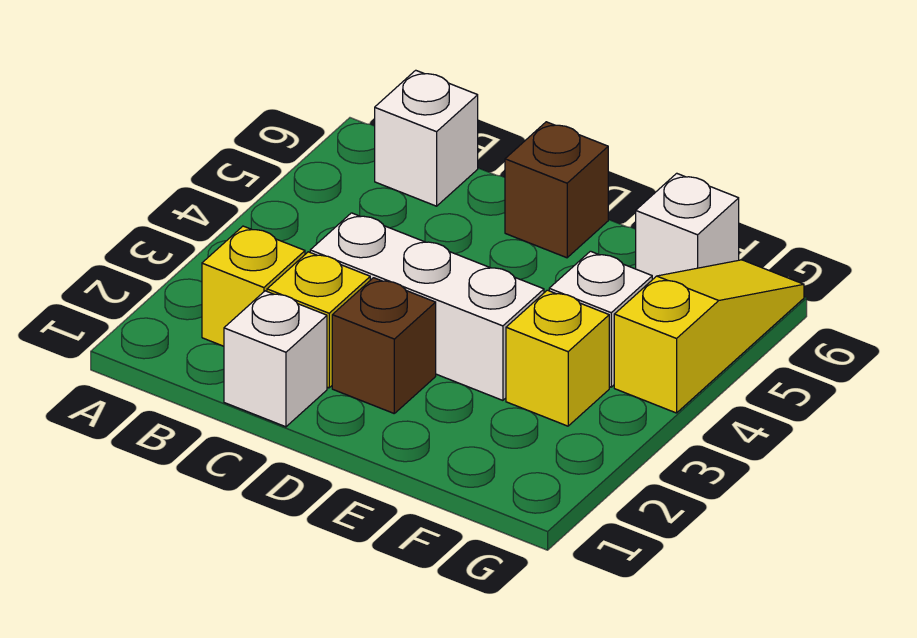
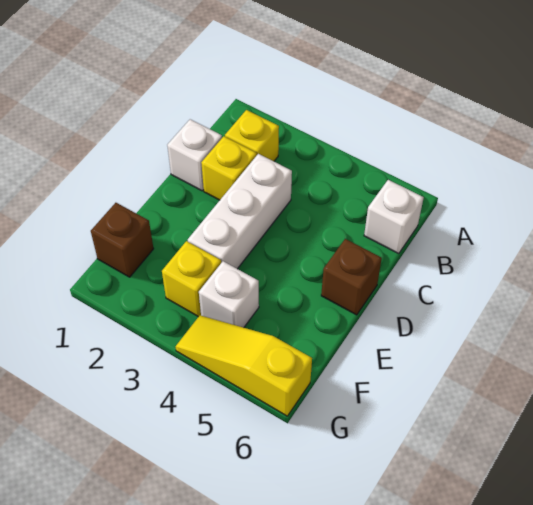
brown brick D2 level 1 -> brown brick F1 level 1
white brick F6 level 1 -> none
yellow slope G4:G6 level 1 top 4 -> yellow slope G4:G6 level 1 top 6

